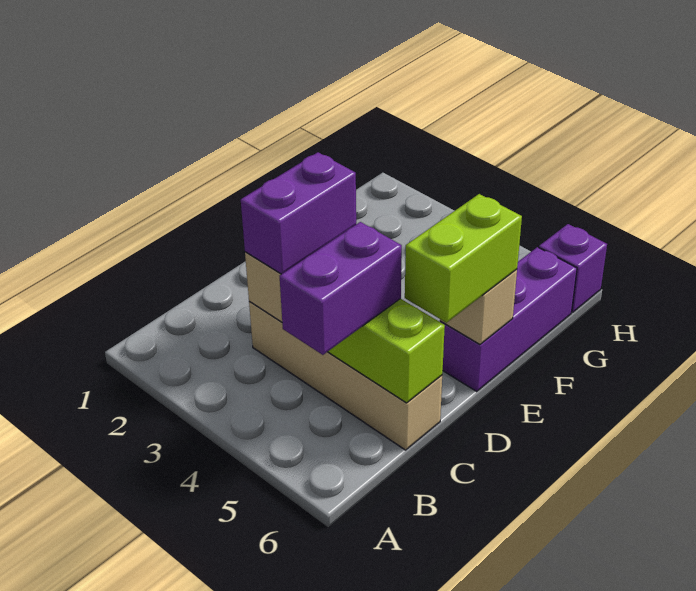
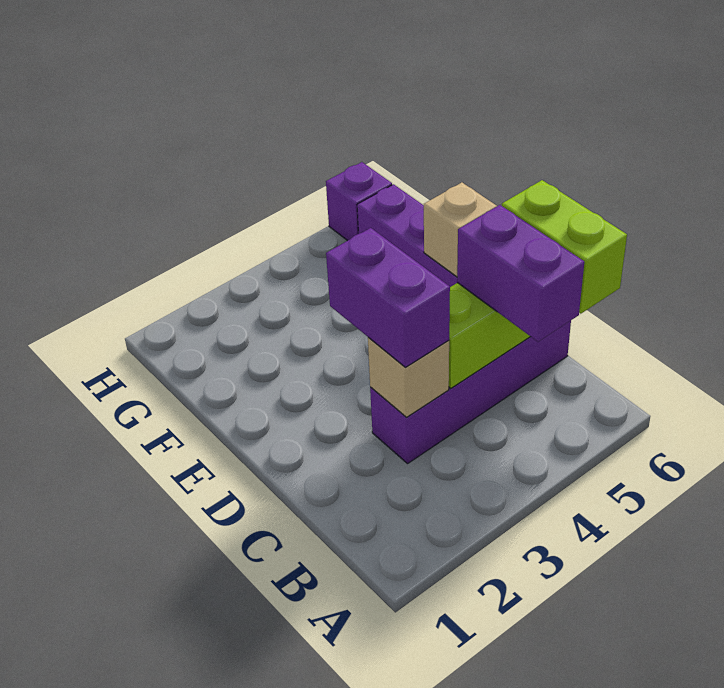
tan brick C3:C6 level 1 -> purple brick C3:C6 level 1
lime brick D6:E6 level 3 -> lime brick B6:C6 level 3

